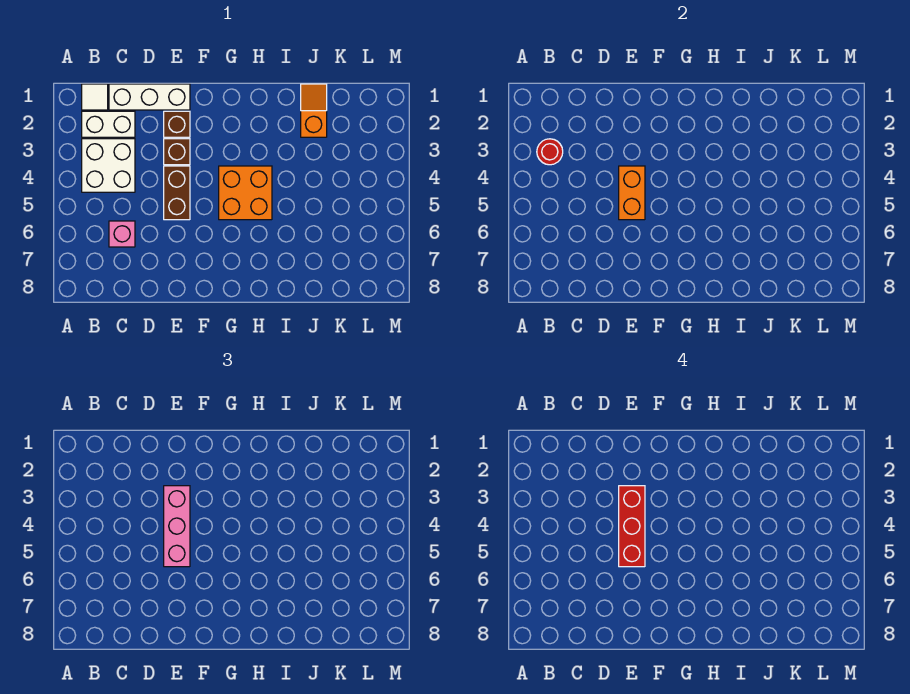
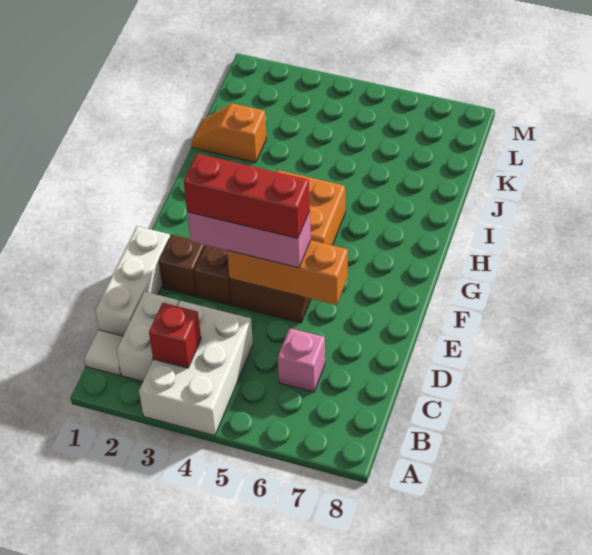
white brick B3:C4 level 1 -> white brick A3:C4 level 1
red round brick B3 level 2 -> red brick B3 level 2
orange brick E4:E5 level 2 -> orange brick E4:E6 level 2

